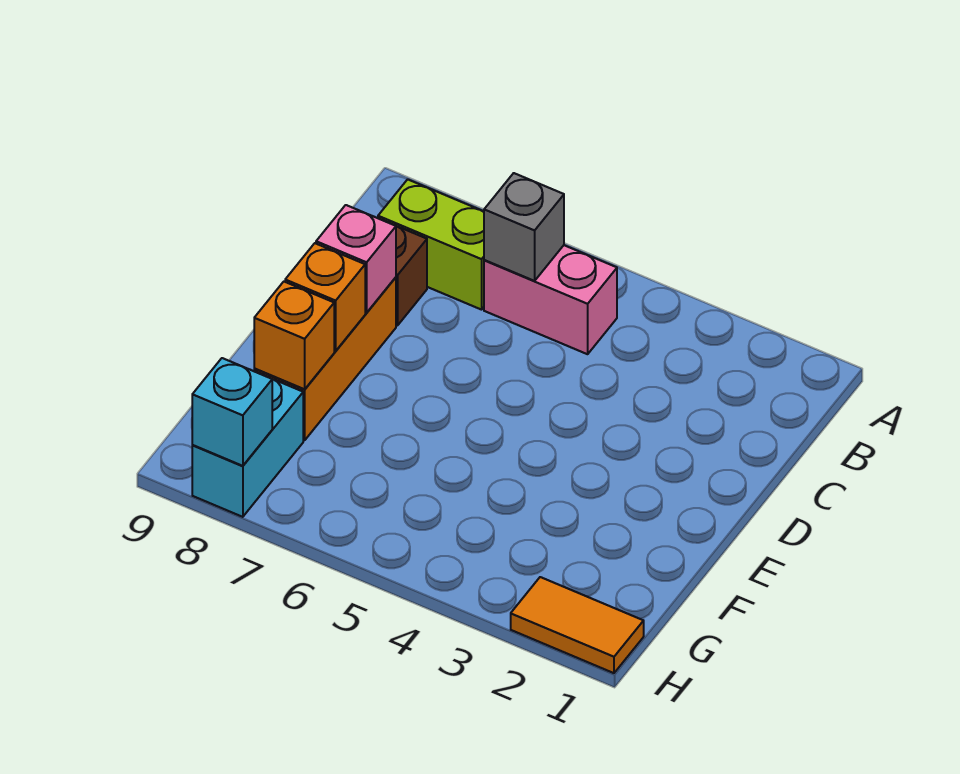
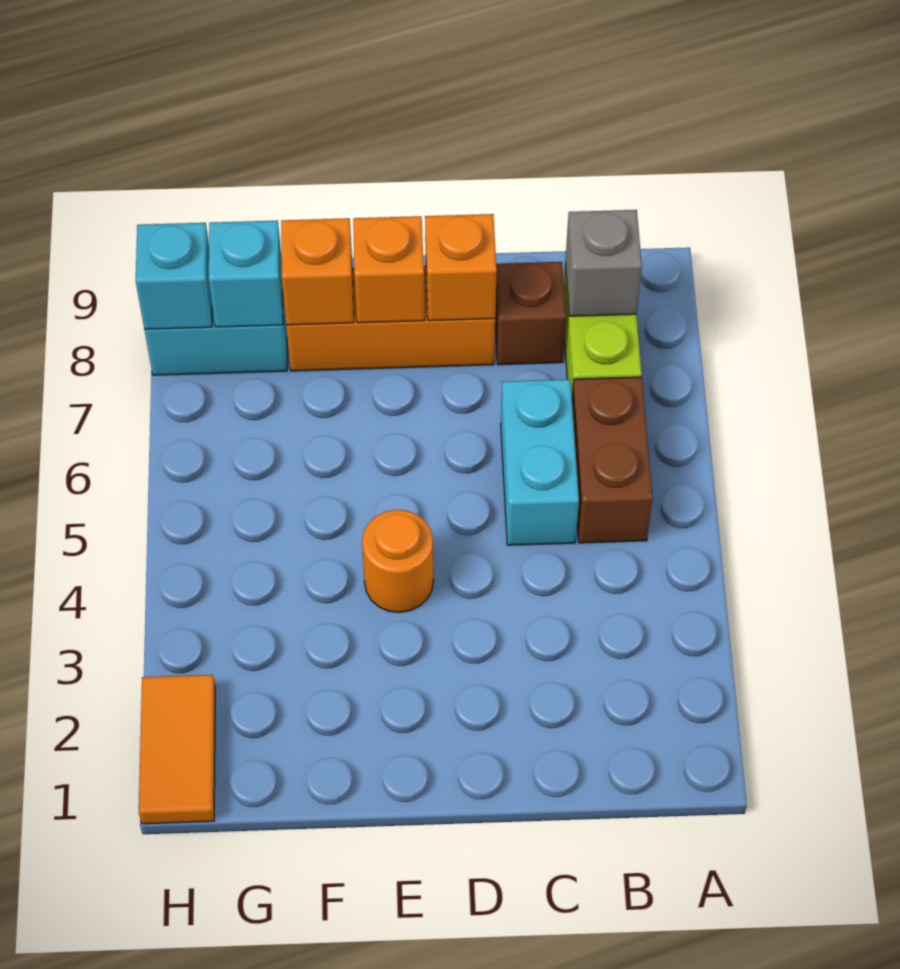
pink brick B5:B6 level 1 -> brown brick B5:B6 level 1
grey brick B6 level 2 -> grey brick B8 level 2
none -> cyan brick C5:C6 level 1
pink brick D8 level 2 -> orange brick D8 level 2
none -> orange round brick E4 level 1
none -> cyan brick G8 level 2

